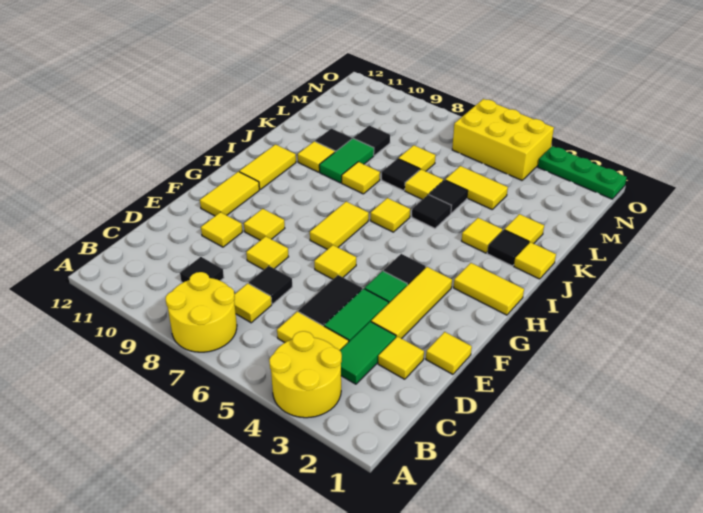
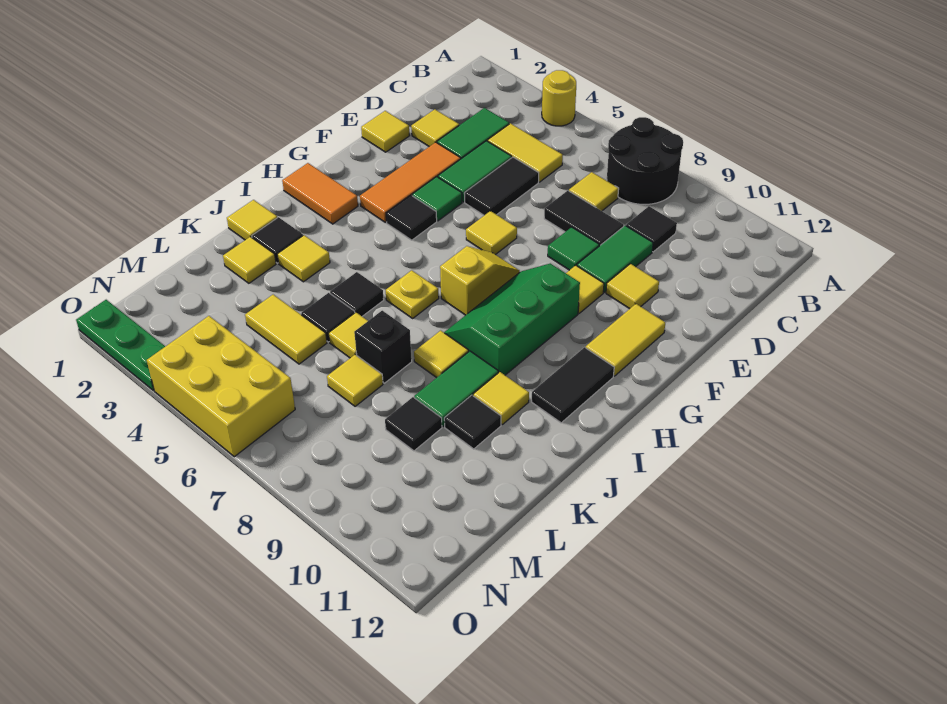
yellow round brick A3:B4 level 1 -> yellow round brick A4 level 1
yellow round brick A7:B8 level 1 -> black round brick A7:B8 level 1
black tile D7 level 1 -> black tile D7:D8 level 1
none -> green tile D9:E9 level 1
yellow tile E3:G3 level 1 -> orange tile E3:G3 level 1
yellow tile E8 level 1 -> green tile E8 level 1
yellow tile G7:H7 level 1 -> yellow slope G7:H7 level 1 top H
none -> green slope G8:I9 level 1 top 9
yellow tile H1:H2 level 1 -> orange tile H1:H2 level 1
yellow tile H11:I11 level 1 -> black tile H11:I11 level 1
yellow tile I6 level 1 -> yellow plate I6 level 1
black tile K7 level 1 -> black brick K7 level 1

